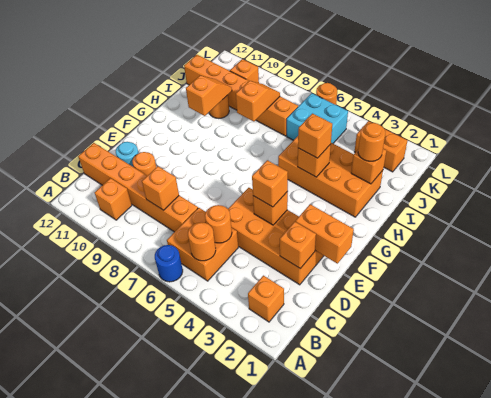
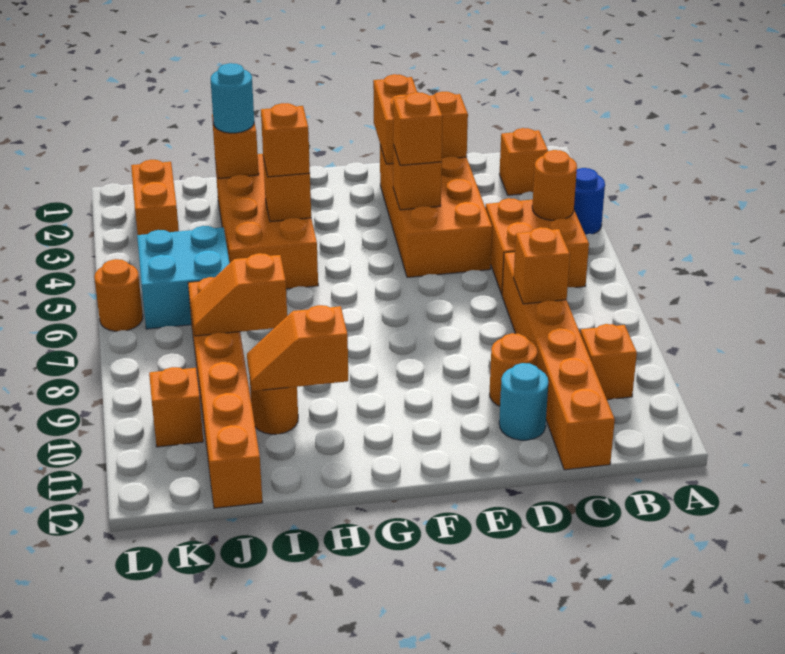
blue round brick A6 level 1 -> blue round brick A4 level 1
orange round brick C5 level 2 -> none
orange round brick I2 level 3 -> cyan round brick I2 level 3

